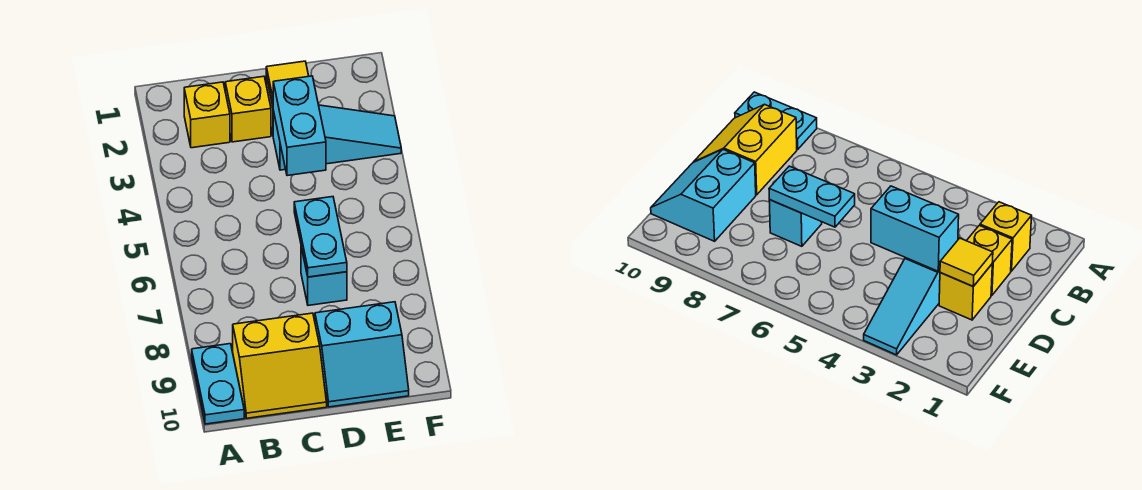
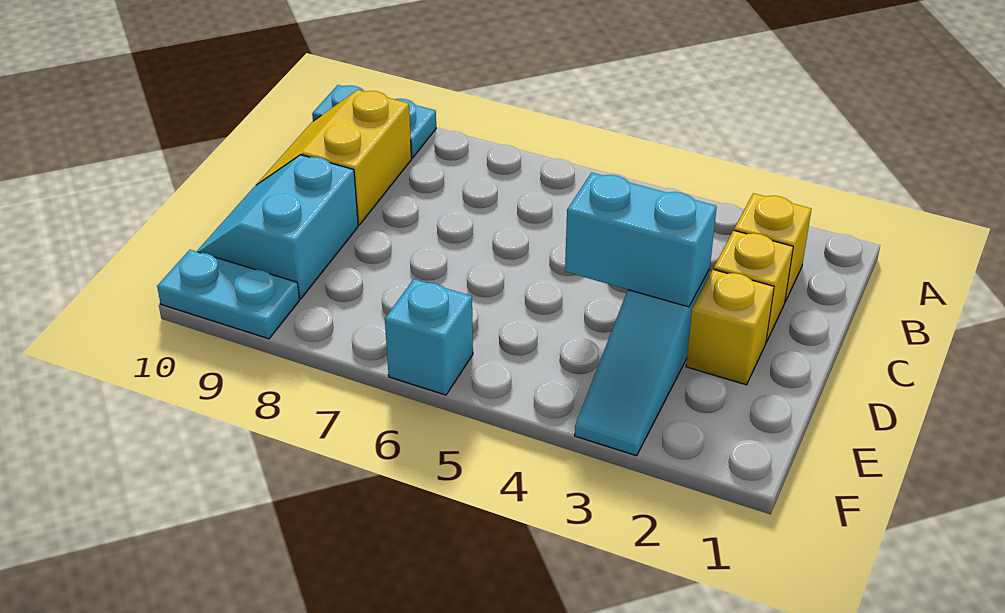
yellow tile D2 level 2 -> none
cyan plate D6:D7 level 2 -> cyan plate F9:F10 level 1
cyan brick D7 level 1 -> cyan brick F6 level 1

